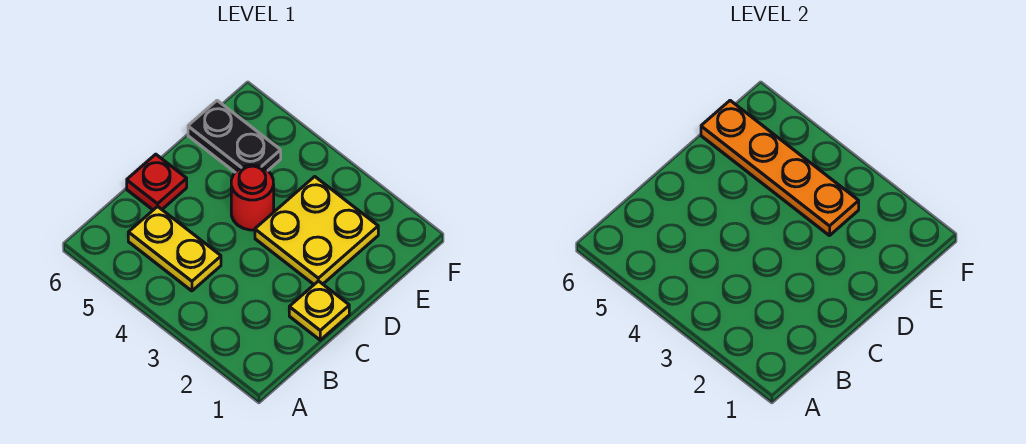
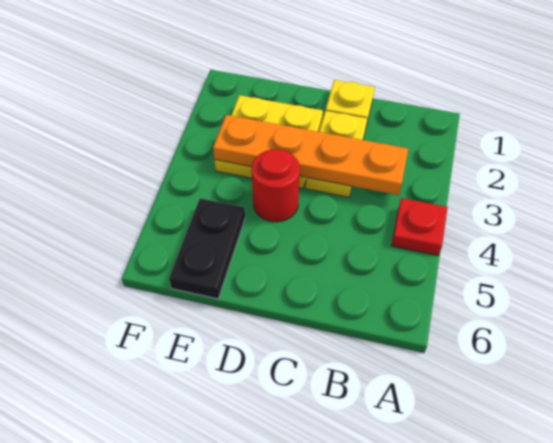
yellow plate B4:B5 level 1 -> yellow plate C2:C3 level 1
red plate C6 level 1 -> red plate A4 level 1
orange plate E3:E6 level 2 -> orange plate B3:E3 level 2

